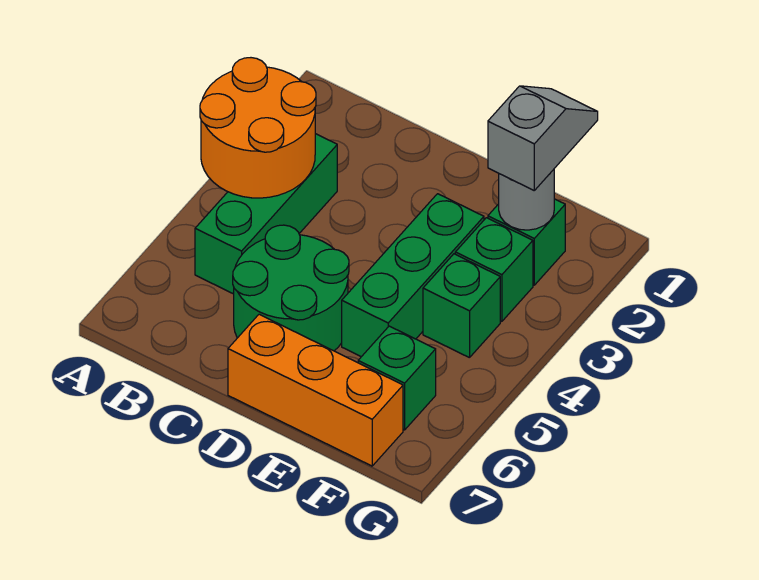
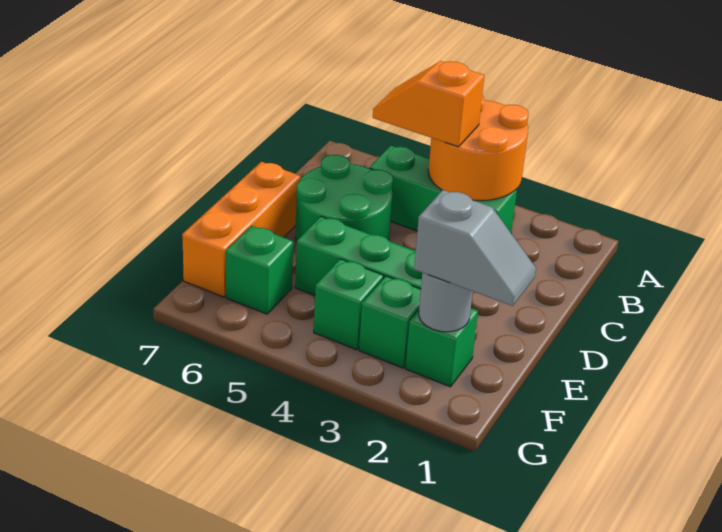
none -> orange slope B4:B5 level 3 top 4

